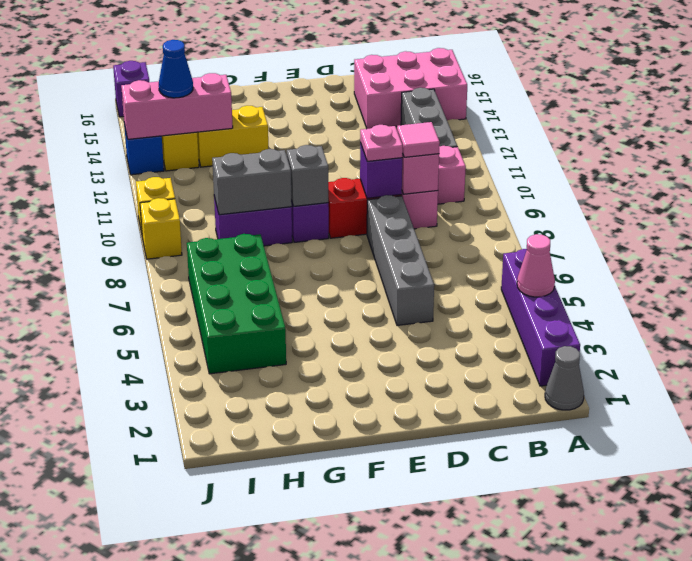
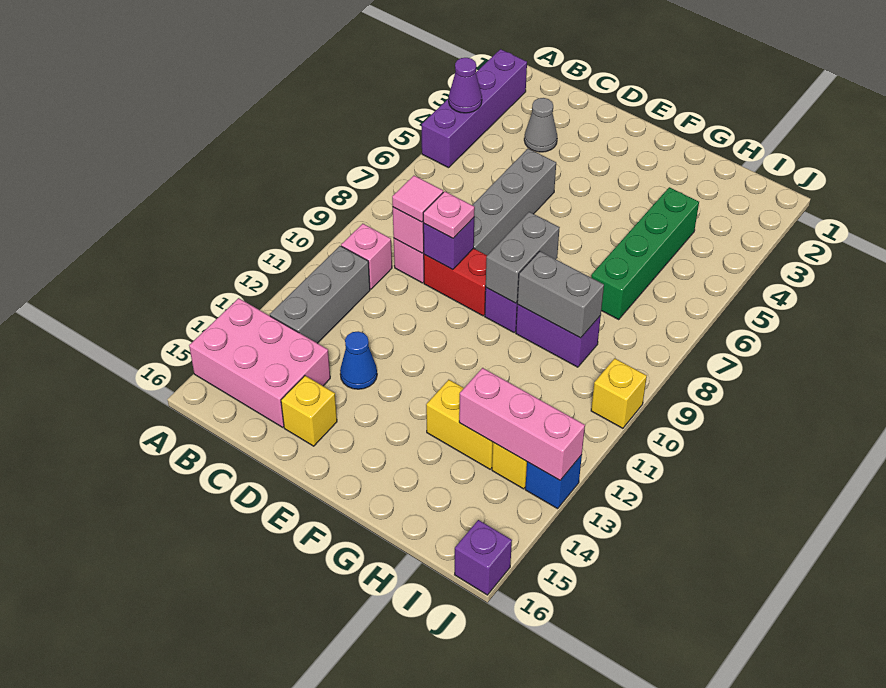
grey cone A1 level 1 -> grey cone C3 level 1
pink cone A4 level 2 -> purple cone A4 level 2
grey brick F9 level 2 -> grey brick F8:F9 level 2
green brick H4:I7 level 1 -> green brick H4:H7 level 1
blue cone I13 level 3 -> blue cone D13 level 1
yellow brick J9 level 1 -> yellow brick D15 level 1

